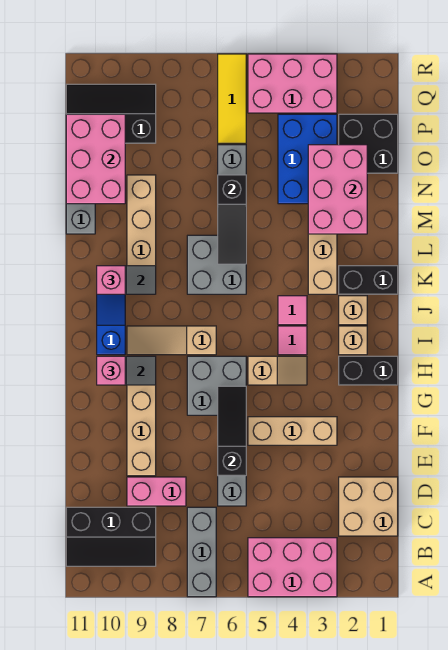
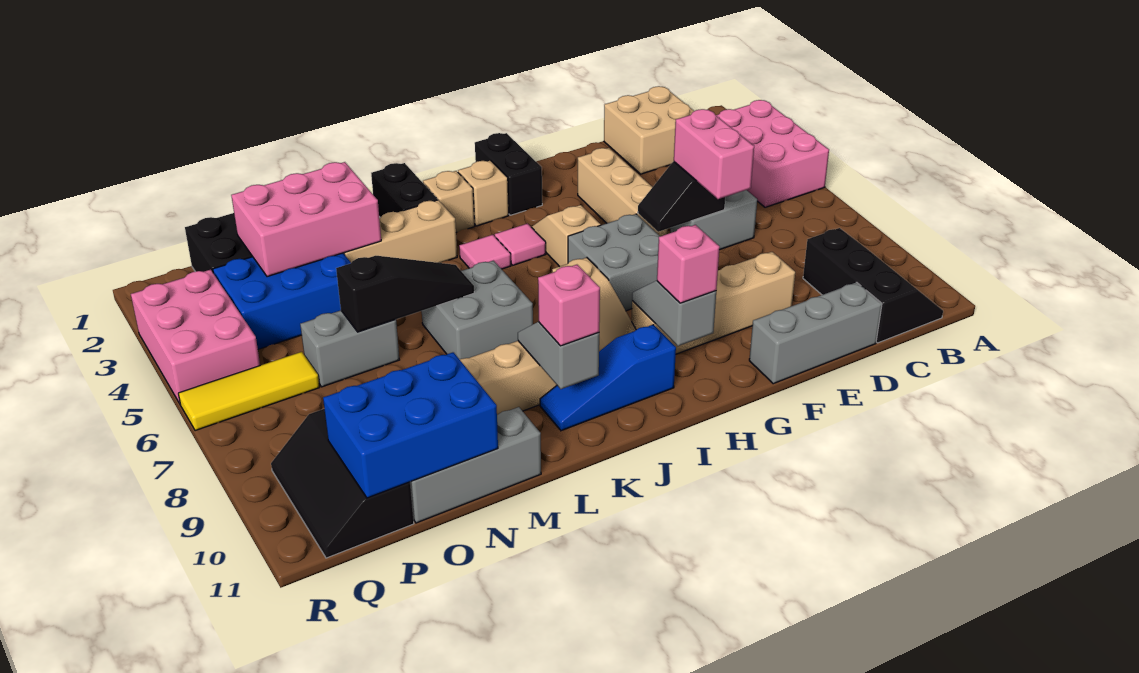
grey brick A7:C7 level 1 -> grey brick D11:F11 level 1
pink brick D8:D9 level 1 -> pink brick E6:E7 level 3
black slope E6:G6 level 2 top E -> black slope E6:F6 level 2 top E
pink brick N10:P11 level 2 -> blue brick N10:P11 level 2

